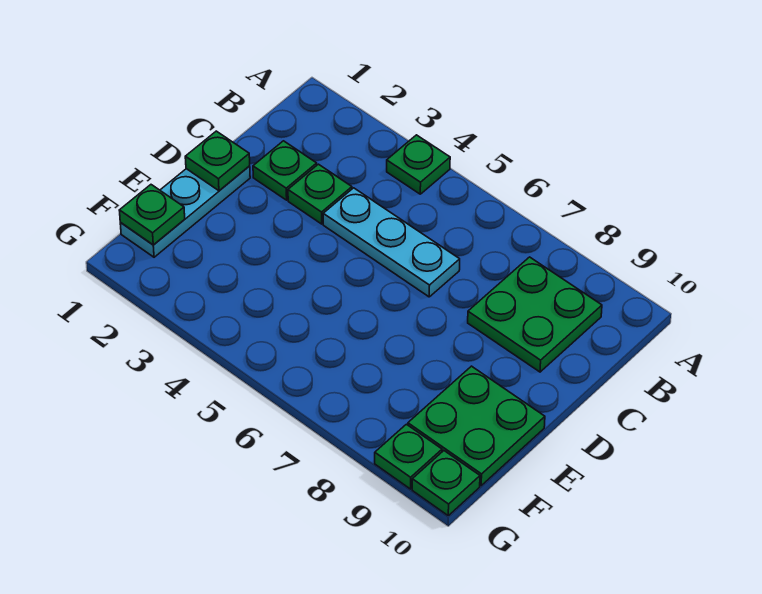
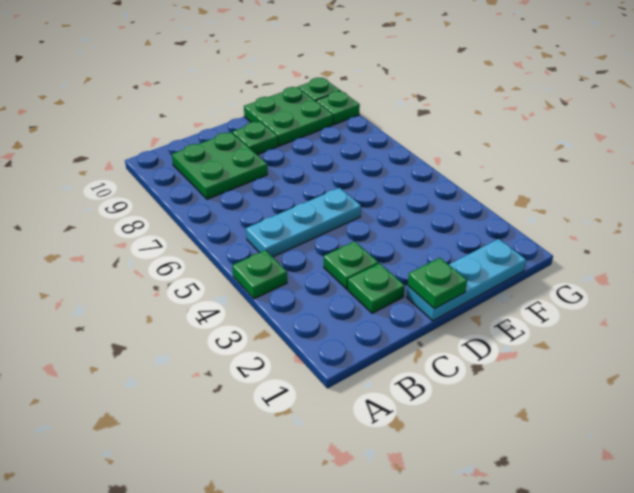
cyan plate C4:C6 level 1 -> cyan plate B5:D5 level 1
green plate F1 level 2 -> green plate D9 level 1

